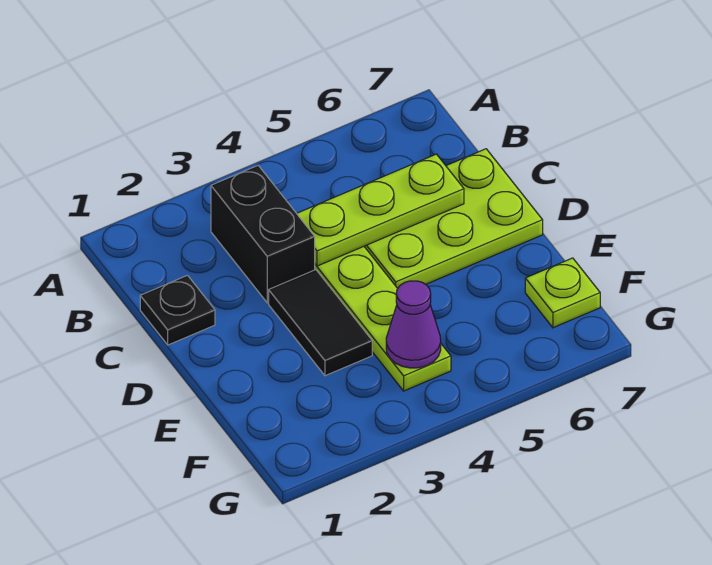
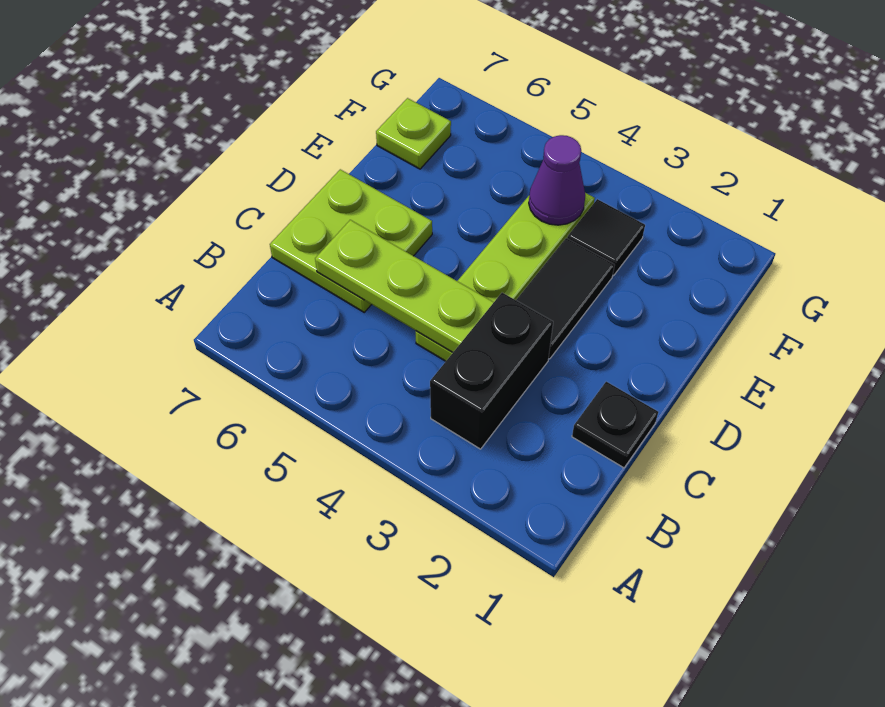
lime plate C5:D7 level 1 -> lime plate C6:D7 level 1
none -> black tile F3 level 1

